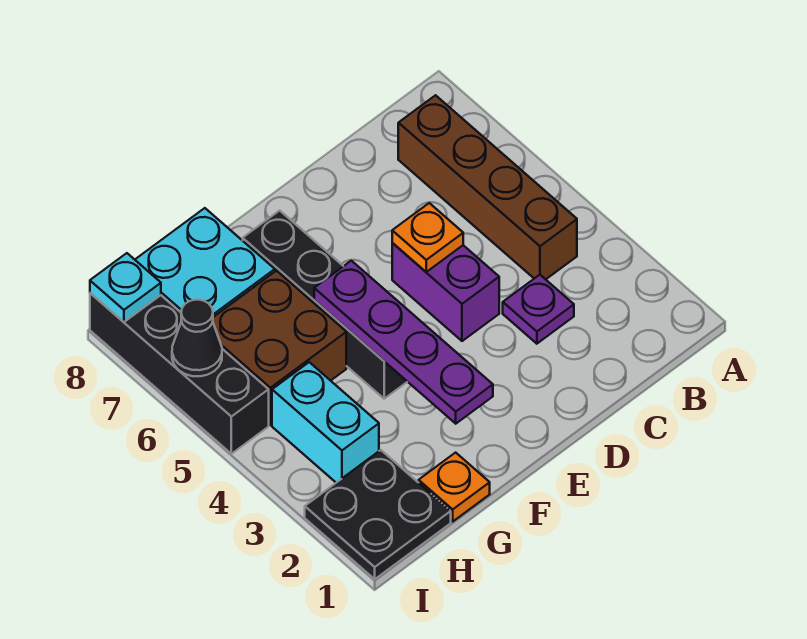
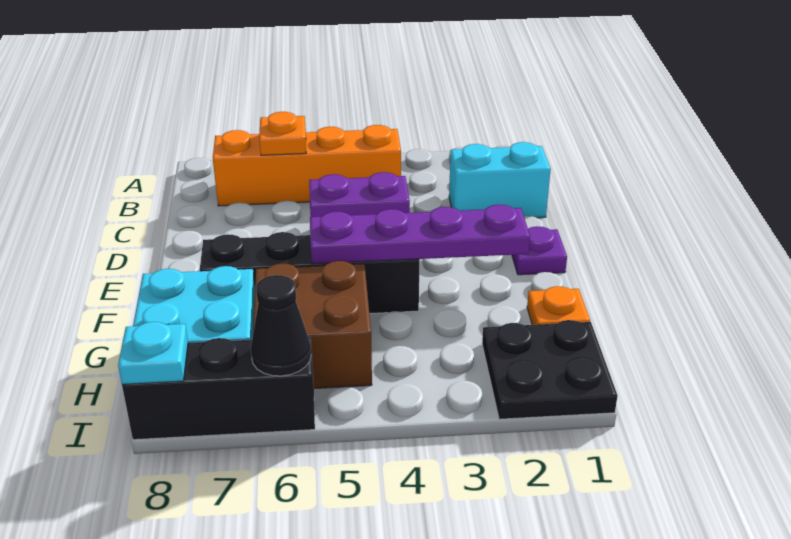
brown brick B4:B7 level 1 -> orange brick B4:B7 level 1
purple plate C3 level 1 -> purple plate E1 level 1
orange plate D5 level 2 -> orange plate B6 level 2
cyan brick H3:H4 level 1 -> cyan brick C1:C2 level 1
black brick I5:I8 level 1 -> black brick I6:I8 level 1

